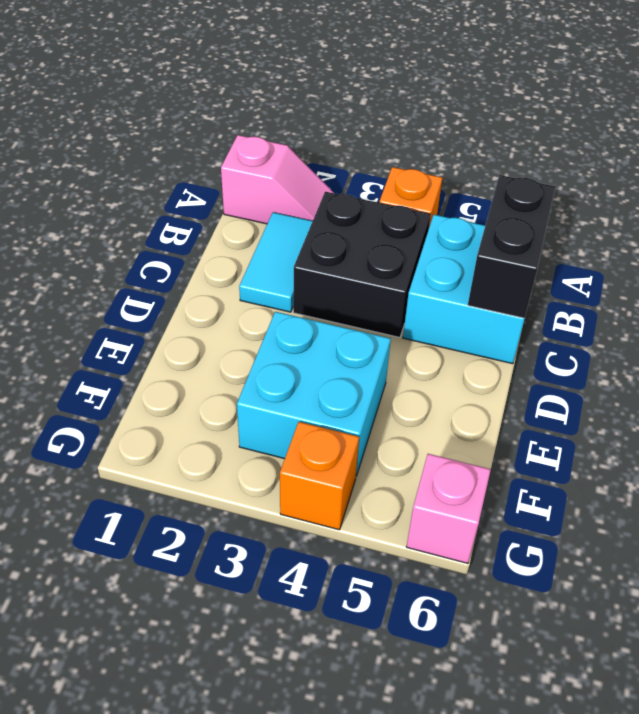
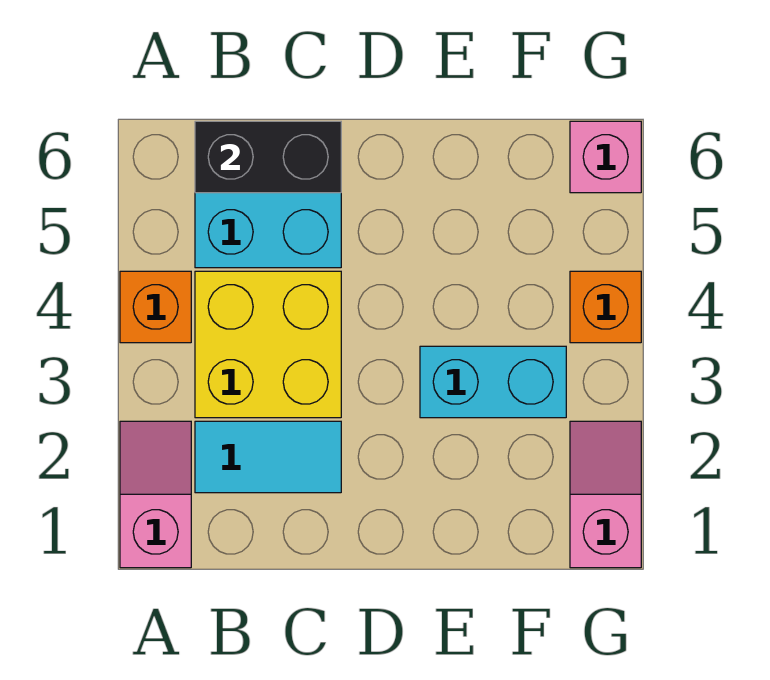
black brick B3:C4 level 1 -> yellow brick B3:C4 level 1
cyan brick E3:F4 level 1 -> cyan brick E3:F3 level 1
none -> pink slope G1:G2 level 1 top 1

